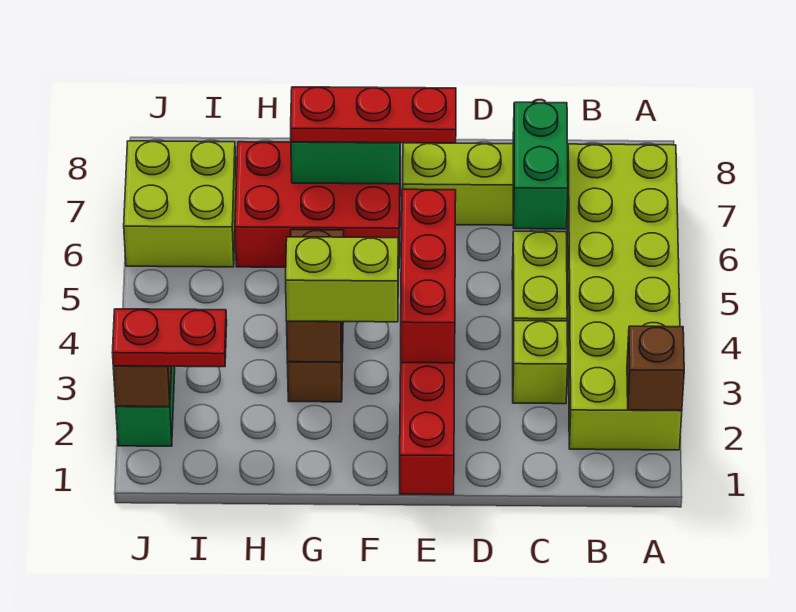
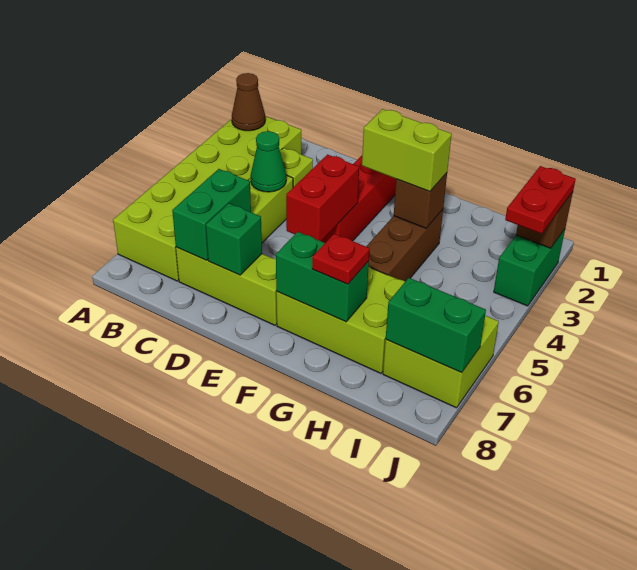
brown brick A2 level 2 -> brown cone A2 level 2
none -> green cone C4 level 2
none -> green brick D7 level 2
red brick E3:E5 level 2 -> red brick E4:E5 level 2
red plate E7:G7 level 3 -> red plate G7 level 3
red brick F6:H7 level 1 -> lime brick F6:H7 level 1
red plate I2:J2 level 3 -> red plate J2:J3 level 3
none -> green brick I7:J7 level 2

